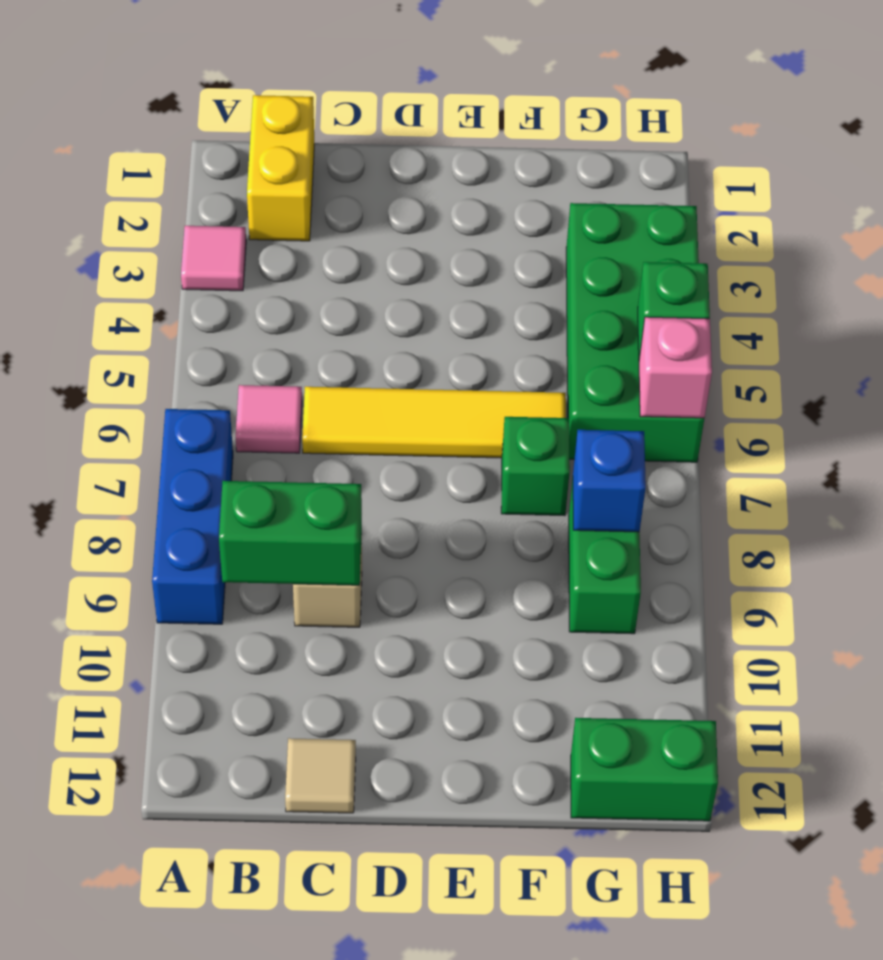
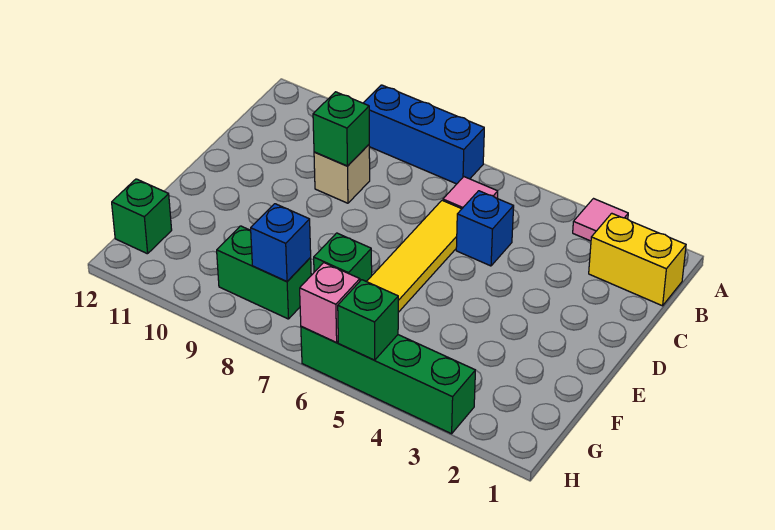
green brick B9:C9 level 2 -> green brick C9 level 2
none -> blue brick C5 level 1
tan tile C12 level 1 -> none
green brick G3:H6 level 1 -> green brick H3:H6 level 1
green brick G12:H12 level 1 -> green brick G12 level 1

